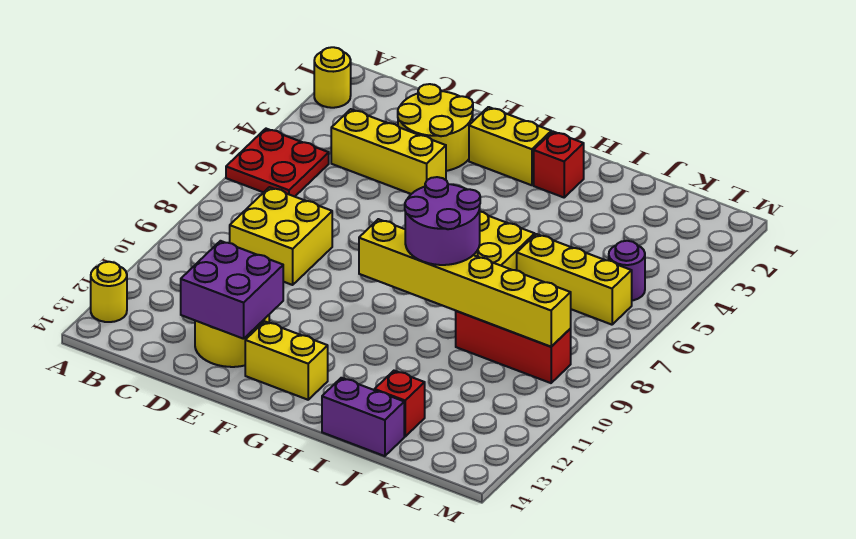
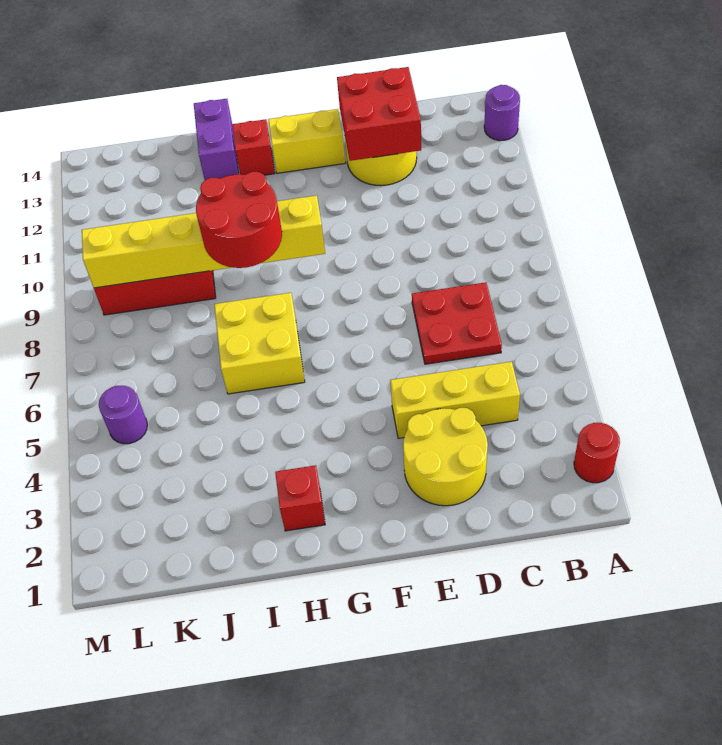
yellow round brick A2 level 1 -> red round brick A2 level 1
red plate A5:B6 level 1 -> red plate C6:D7 level 1
yellow round brick A13 level 1 -> purple round brick A13 level 1
yellow brick C8:D9 level 1 -> none
purple brick D12:E13 level 2 -> red brick D12:E13 level 2
yellow brick F2:G2 level 1 -> none
purple round brick H8:I9 level 3 -> red round brick H8:I9 level 3
purple brick I14:J14 level 1 -> purple brick I13:I14 level 1
yellow brick J6:L6 level 1 -> none
red brick J13 level 1 -> red brick H13 level 1

